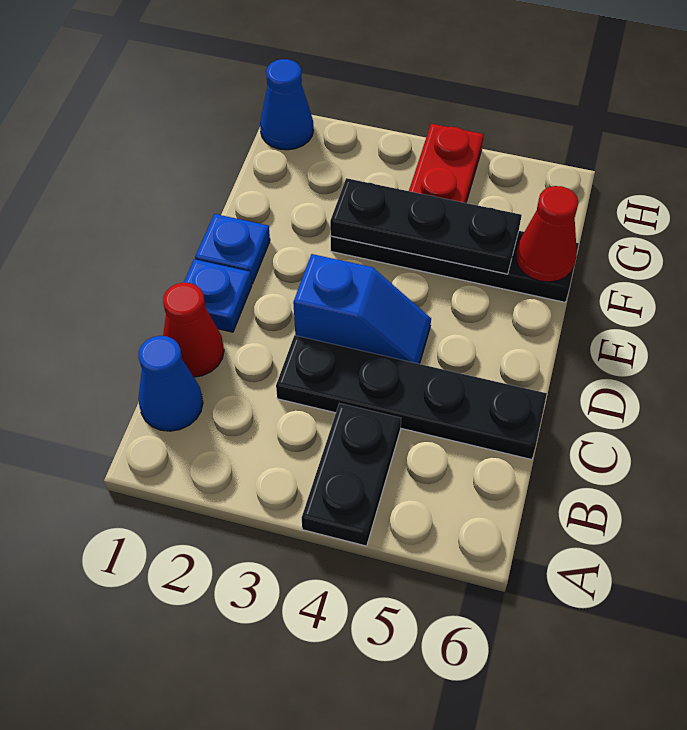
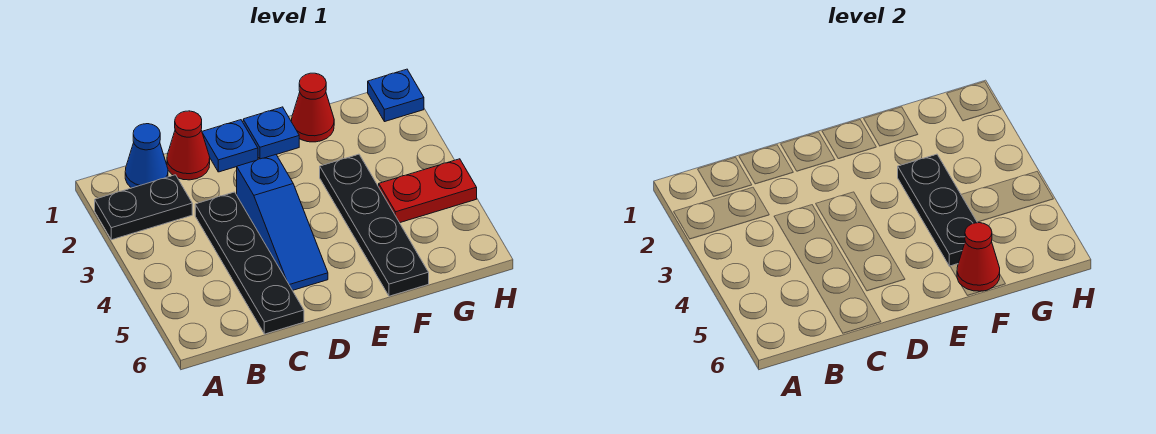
black plate A4:B4 level 1 -> black plate A2:B2 level 1
blue slope D3:D4 level 1 top 3 -> blue slope D3:D5 level 1 top 3
none -> red cone F1 level 1
blue cone H1 level 1 -> blue plate H1 level 1

